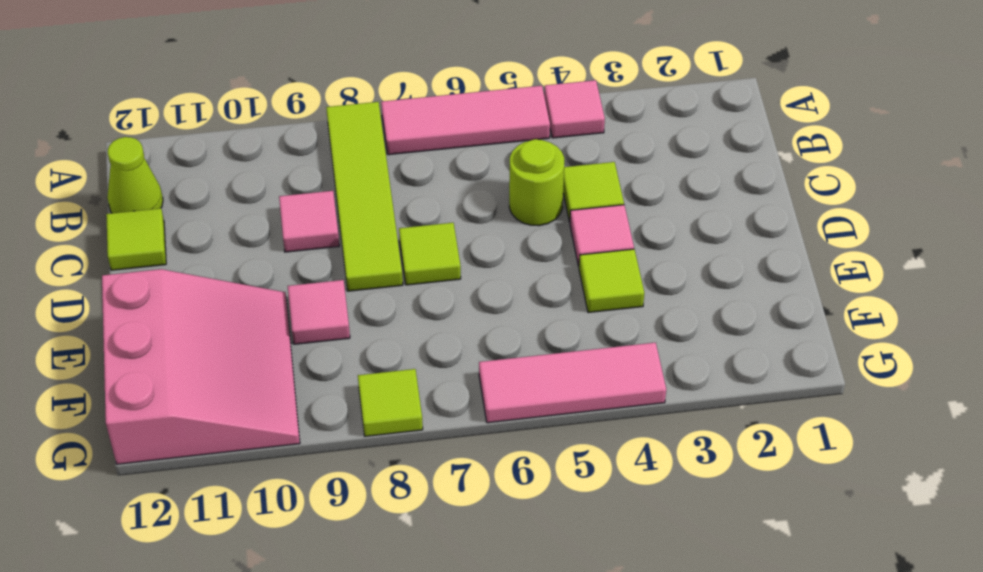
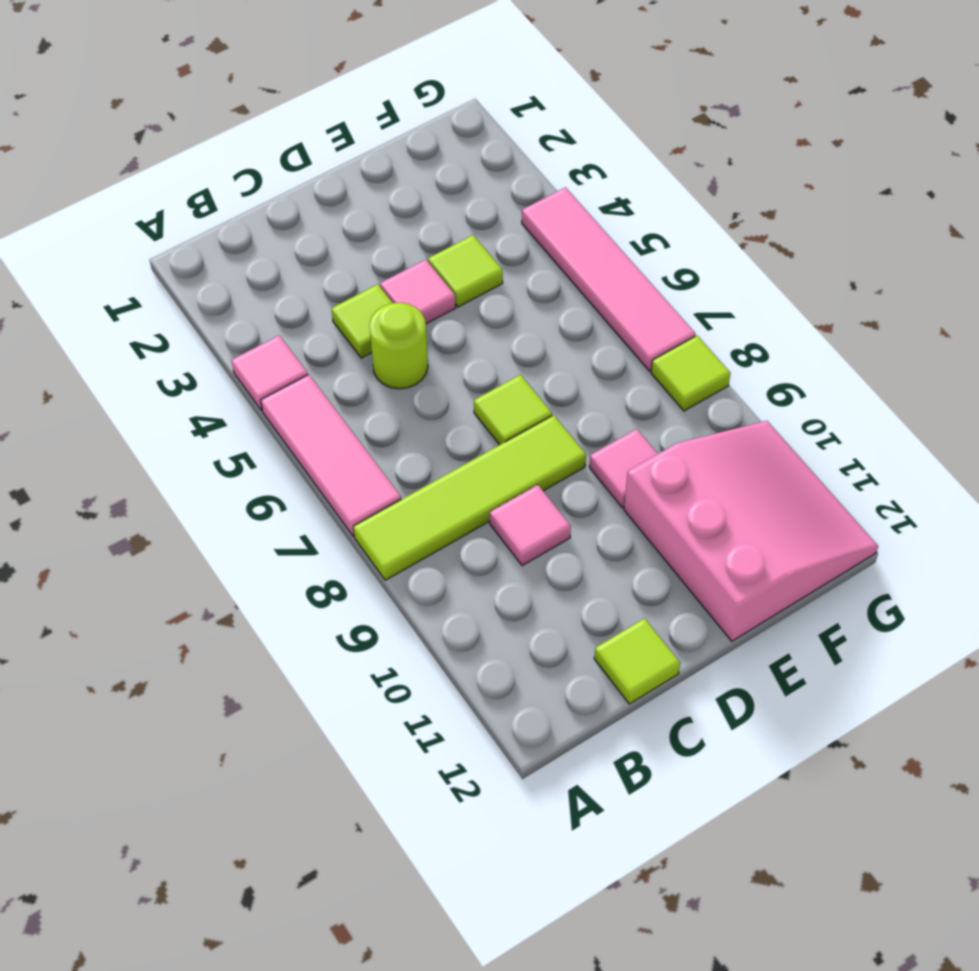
lime cone B12 level 1 -> none
pink slope E10:G12 level 1 top 12 -> pink slope E10:G12 level 1 top E
pink tile G4:G6 level 1 -> pink tile G4:G7 level 1

